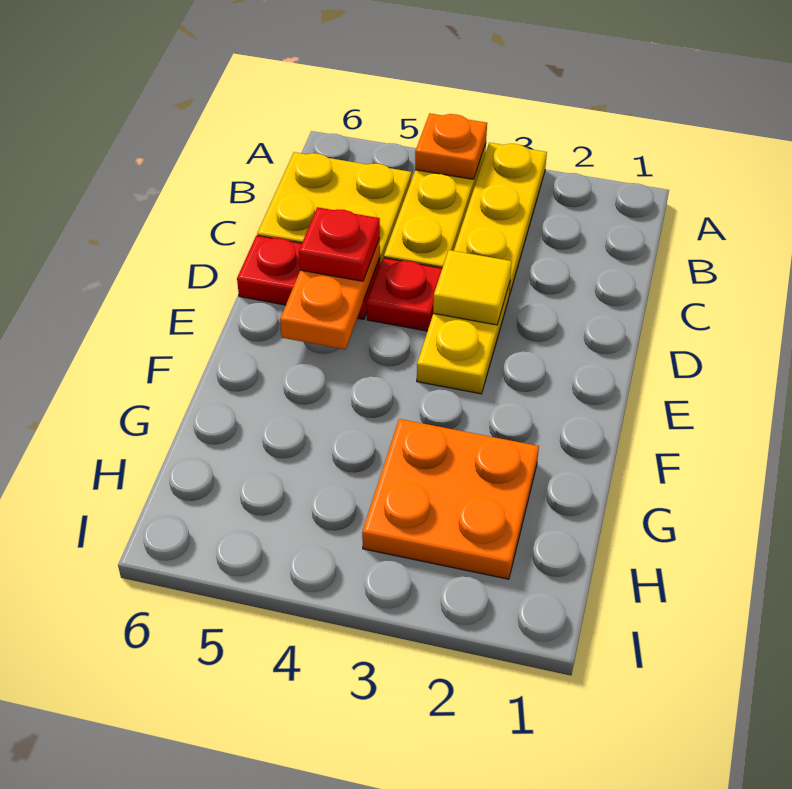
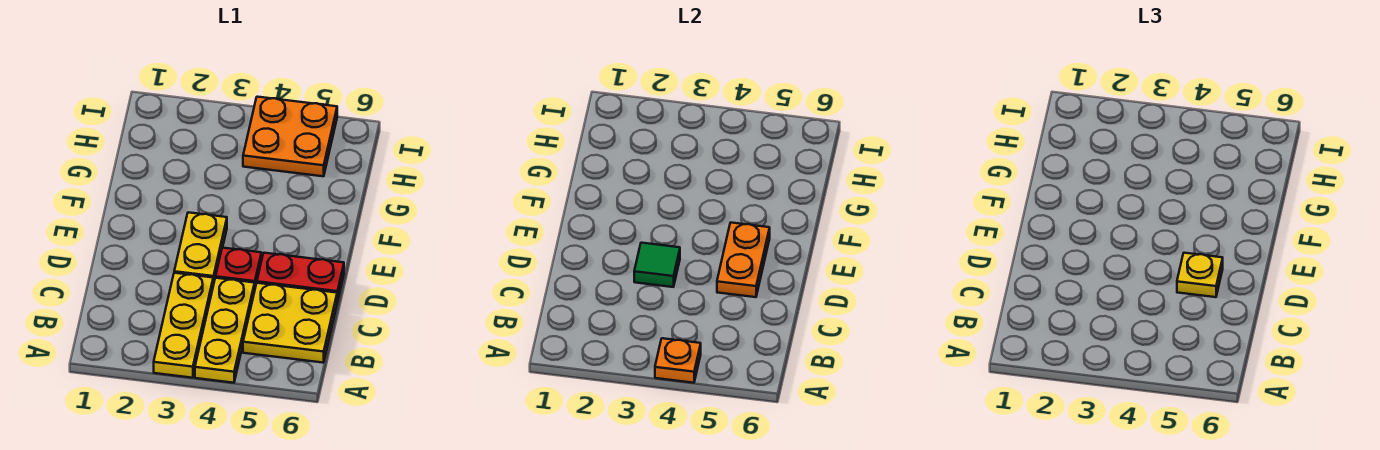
yellow tile D3 level 2 -> green tile D3 level 2
red plate D5 level 3 -> yellow plate D5 level 3
orange plate G2:H3 level 1 -> orange plate H4:I5 level 1

